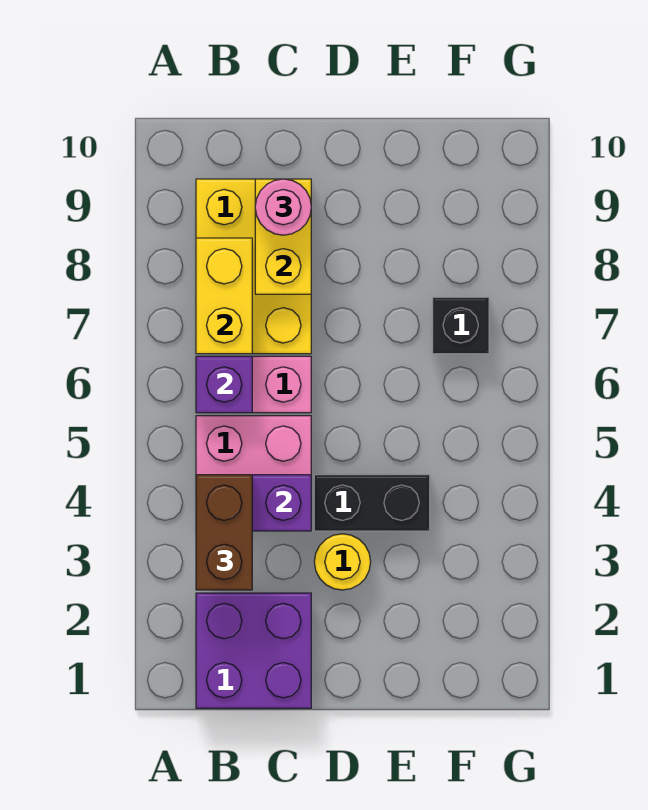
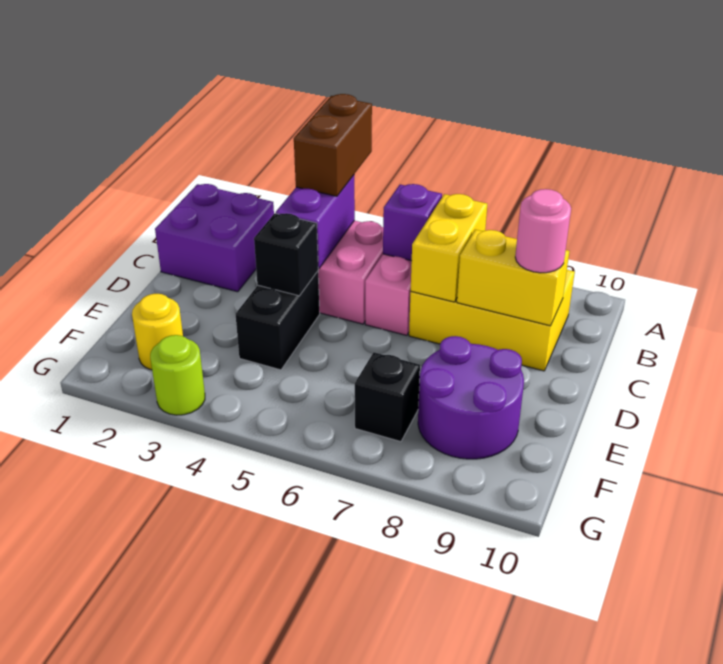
brown brick B3:B4 level 3 -> brown brick A4:B4 level 3
yellow brick B7:B8 level 2 -> yellow brick B7:C7 level 2
yellow round brick D3 level 1 -> yellow round brick F2 level 1
none -> black brick D4 level 2
none -> purple round brick E8:F9 level 1
none -> lime round brick G3 level 1

